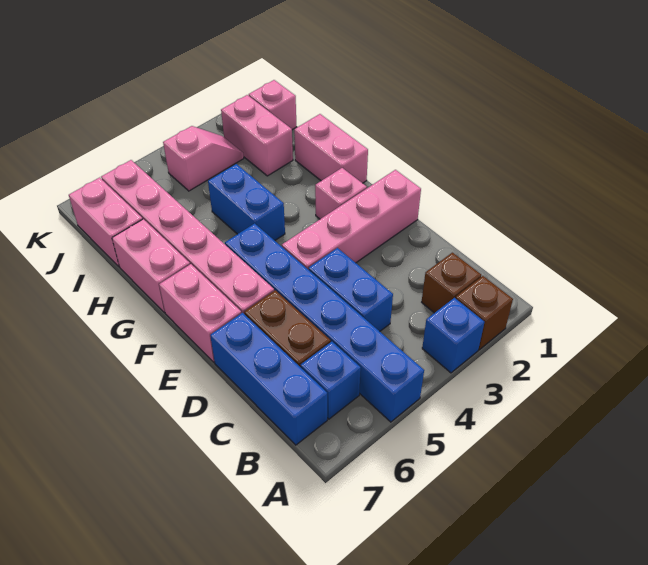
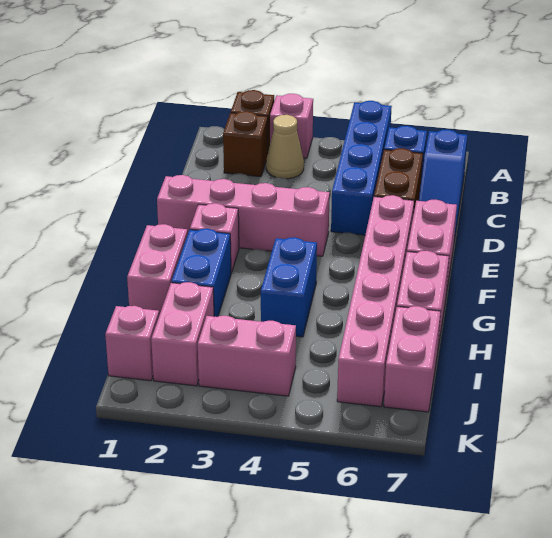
blue brick A3 level 1 -> pink brick A3 level 1
blue brick A5:F5 level 1 -> blue brick A5:D5 level 1
none -> tan cone B3 level 1
blue brick B7:D7 level 1 -> blue slope B7:D7 level 1 top B
blue brick C4:D4 level 1 -> blue brick G2:H2 level 1
pink slope J3:J4 level 1 top 4 -> pink brick J3:J4 level 1

